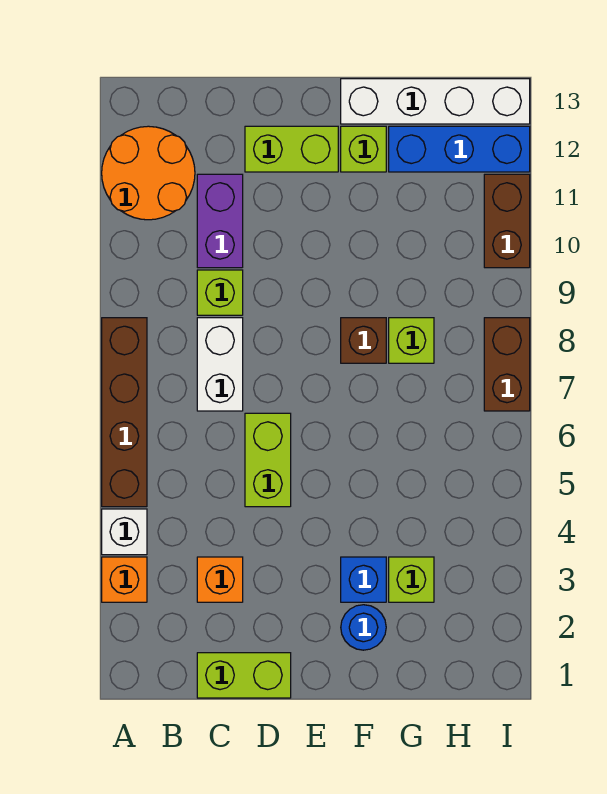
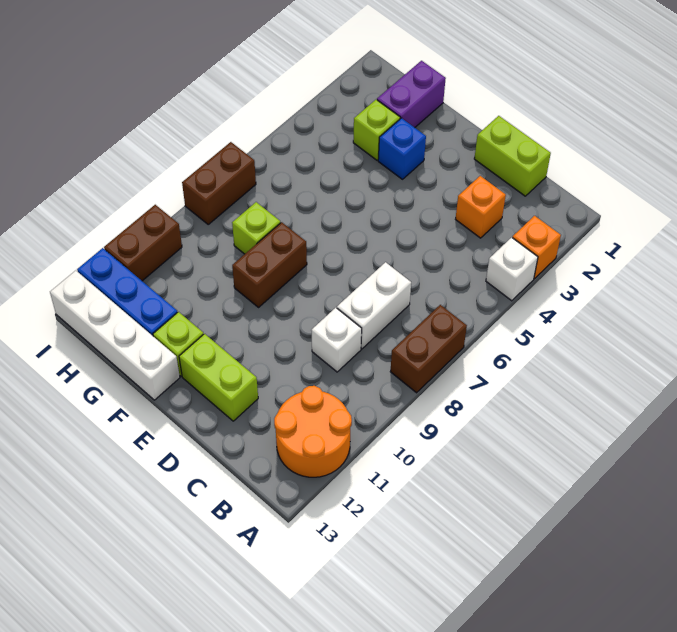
brown brick A5:A8 level 1 -> brown brick A7:A8 level 1
lime brick C9 level 1 -> white brick C9 level 1
purple brick C10:C11 level 1 -> purple brick G1:G2 level 1
lime brick D5:D6 level 1 -> none
blue round brick F2 level 1 -> none
brown brick F8 level 1 -> brown brick F8:F9 level 1

